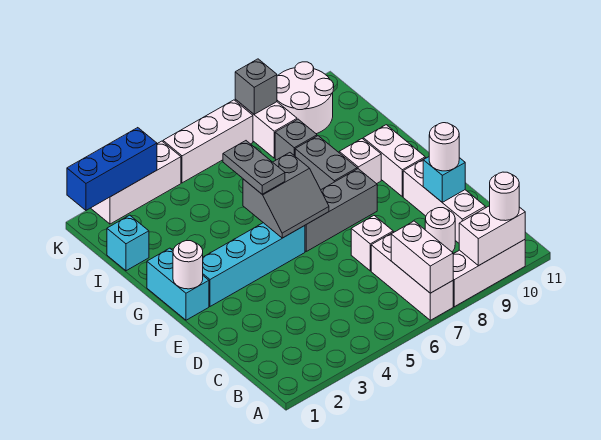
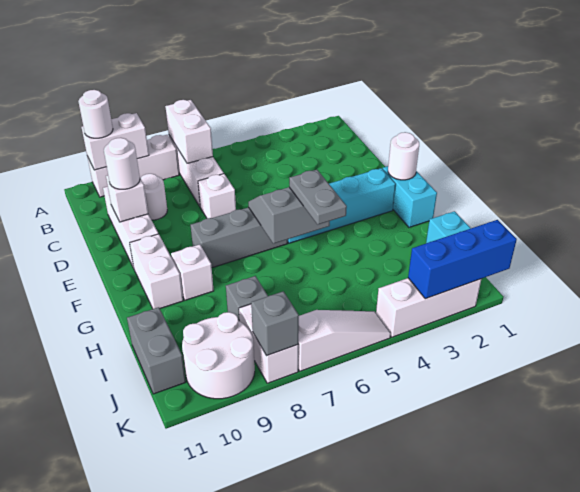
cyan brick D10 level 2 -> white brick D10 level 2
grey brick G8:H8 level 1 -> grey brick I11:J11 level 1
white brick K5:K7 level 1 -> white slope K5:K7 level 1 top 7

